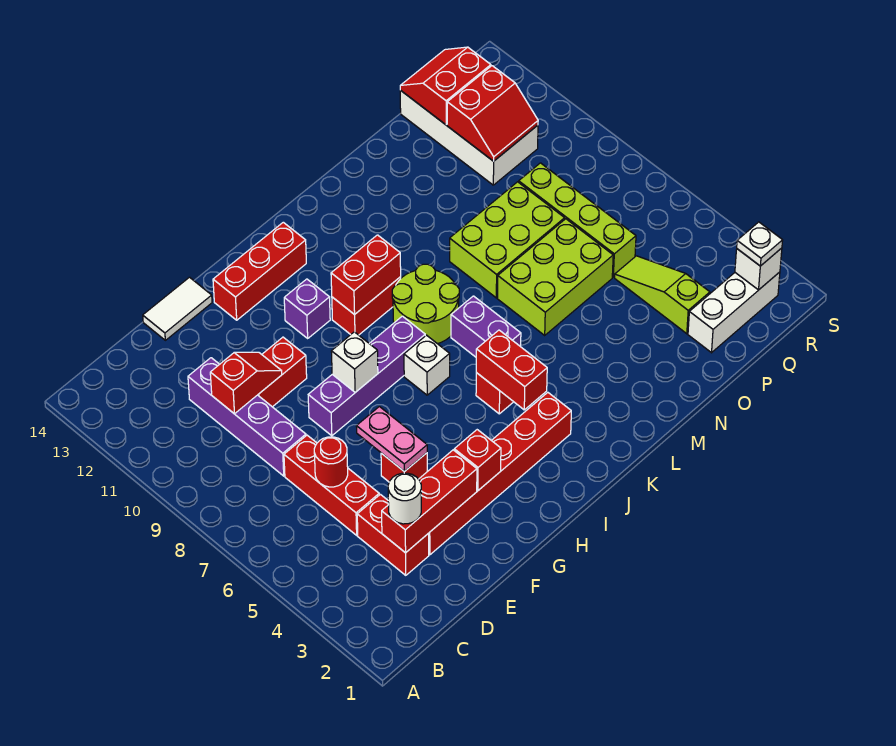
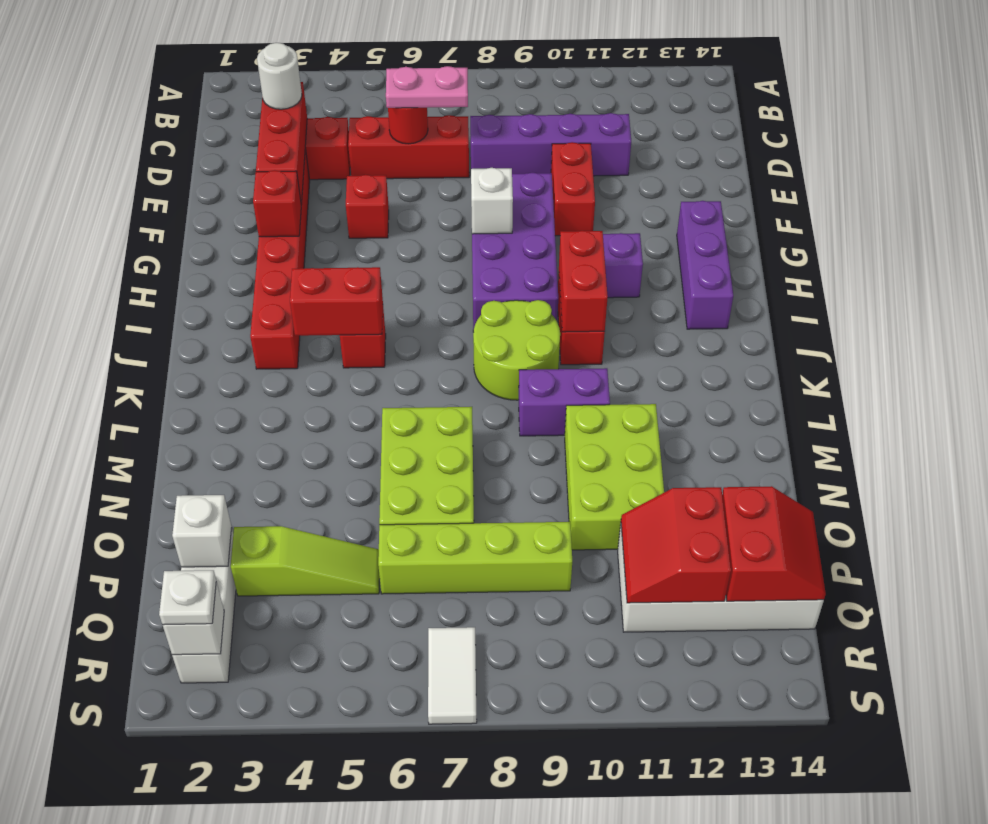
red slope D10:E10 level 2 top D -> none
white tile E14:F14 level 1 -> white tile R7:S7 level 1
pink plate F5:F6 level 2 -> pink plate D6:D7 level 3
purple brick F8:I8 level 1 -> purple brick F8:I9 level 1
red brick G13:I13 level 1 -> purple brick G13:I13 level 1
white brick I7 level 1 -> white brick P2 level 2
purple brick K6:K7 level 1 -> purple brick L9:L10 level 1
lime brick M8:O9 level 1 -> lime brick M10:O11 level 1

